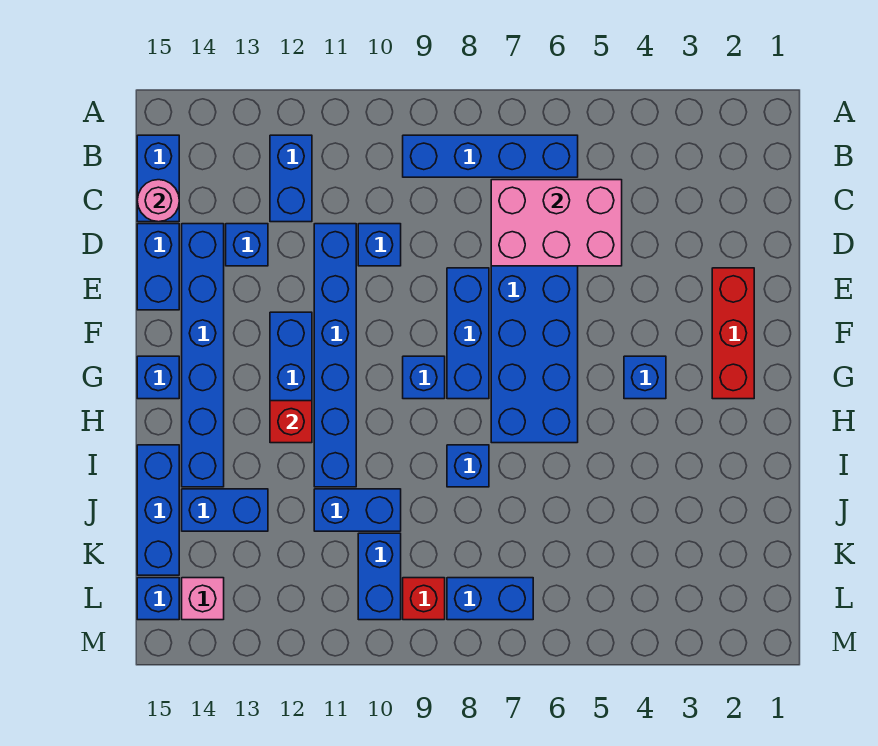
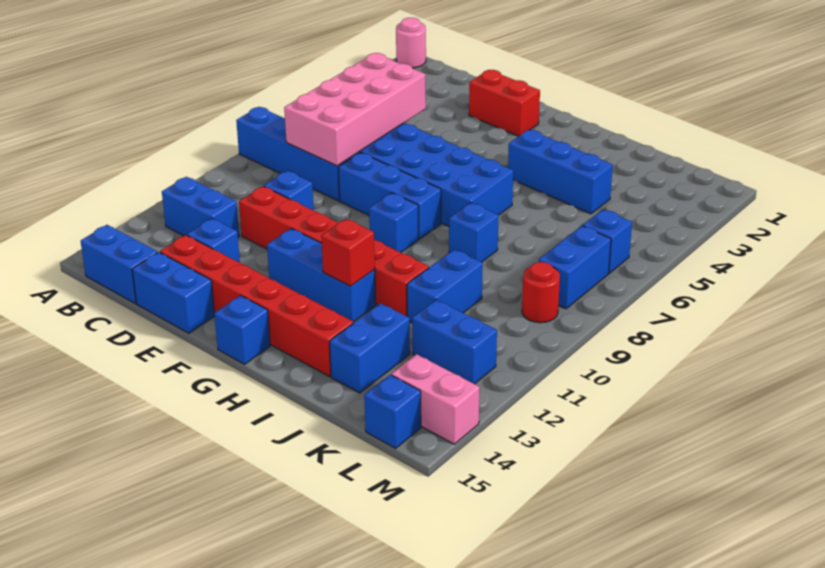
blue brick B6:B9 level 1 -> blue brick A8:D8 level 1
pink brick C5:D7 level 2 -> pink brick C5:D8 level 2
pink round brick C15 level 2 -> pink round brick A1 level 1
blue brick D11:I11 level 1 -> red brick D11:I11 level 1
blue brick D14:I14 level 1 -> red brick D14:I14 level 1
red brick E2:G2 level 1 -> red brick E2:F2 level 1
blue brick G4 level 1 -> blue brick L6 level 1
blue brick I15:K15 level 1 -> blue brick H4:J4 level 1
blue brick K10:L10 level 1 -> blue brick K12:L12 level 1
red brick L9 level 1 -> red round brick L9 level 1
pink brick L14 level 1 -> pink brick L14:M14 level 1

